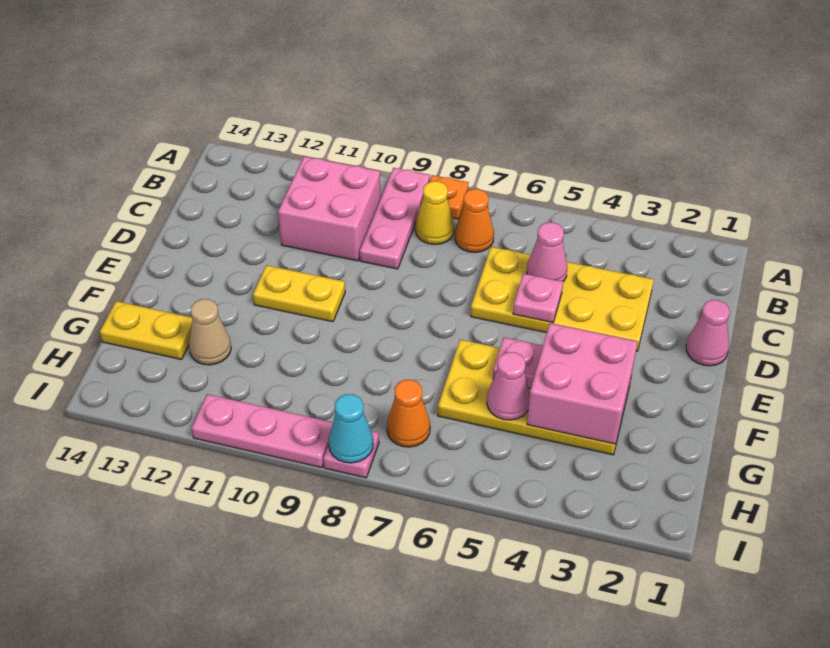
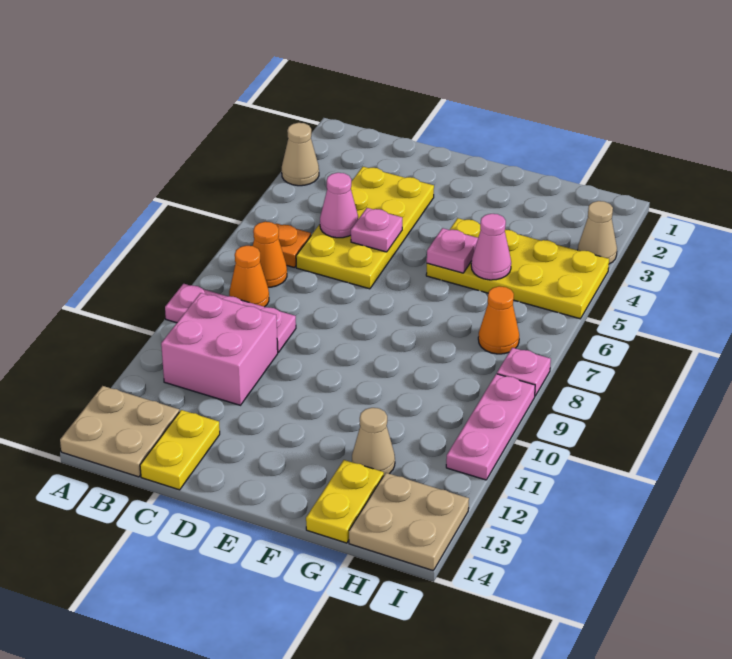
none -> tan cone A3 level 1
orange plate A8 level 1 -> orange plate B6 level 1
none -> tan plate A13:B14 level 1
yellow cone B8 level 1 -> orange cone B8 level 1
pink cone D1 level 1 -> none
yellow plate E10:E11 level 1 -> yellow plate C13:C14 level 1
yellow plate F3:G6 level 1 -> yellow plate F4:I5 level 1
pink brick F3:G4 level 2 -> none
none -> tan plate H13:I14 level 1
none -> tan cone I3 level 1
cyan cone I8 level 2 -> none

